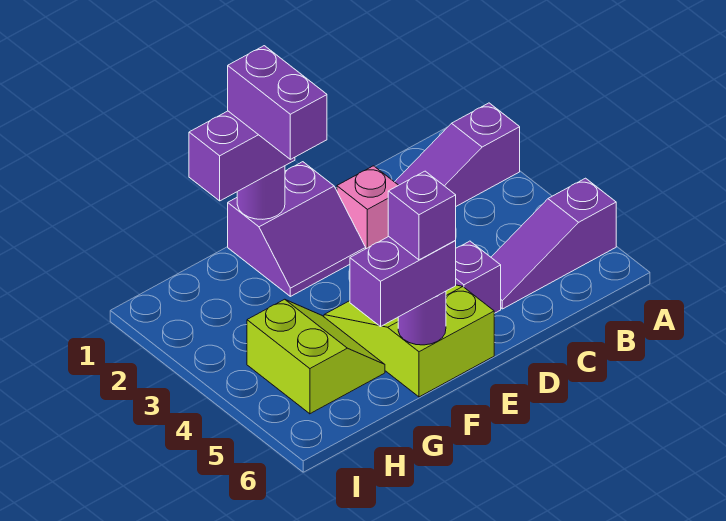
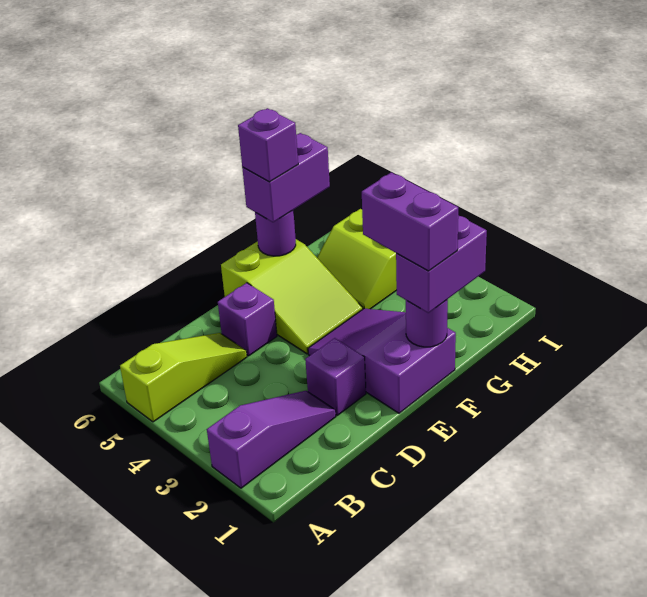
purple slope A5:C5 level 1 top A -> lime slope A5:C5 level 1 top A
pink brick D2 level 1 -> purple brick D2 level 1
purple slope E1:F2 level 1 top 1 -> purple slope E1:F3 level 1 top 1

